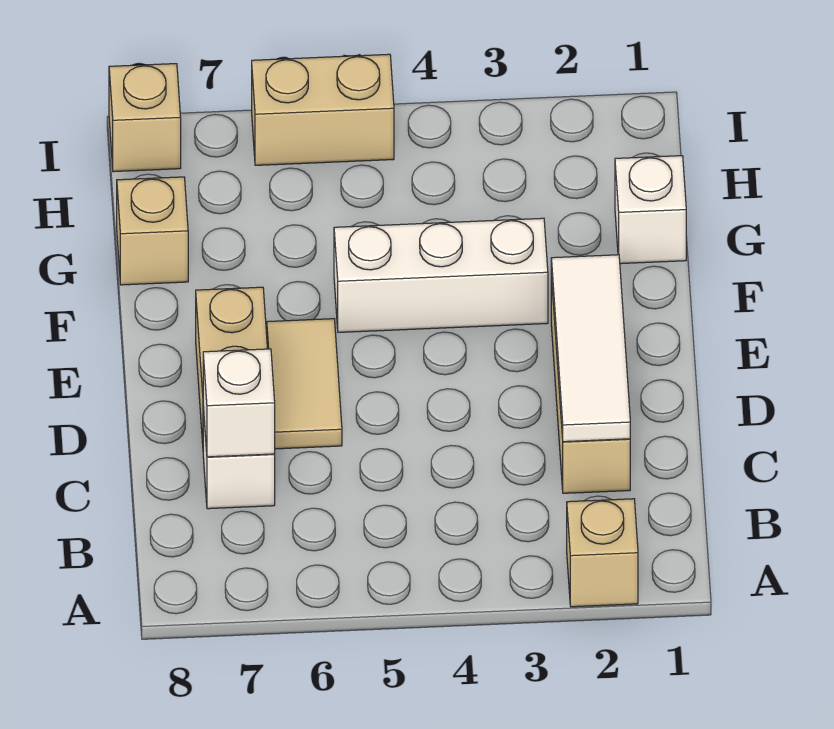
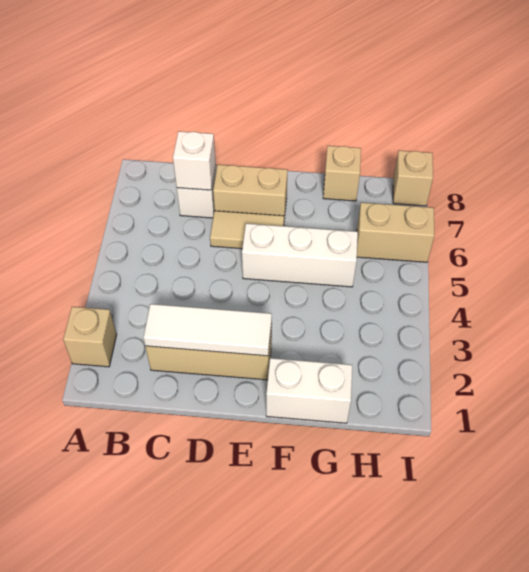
white brick F3:F5 level 1 -> white brick E5:G5 level 1
white brick G1 level 1 -> white brick F1:G1 level 1
tan brick I5:I6 level 1 -> tan brick H6:I6 level 1

